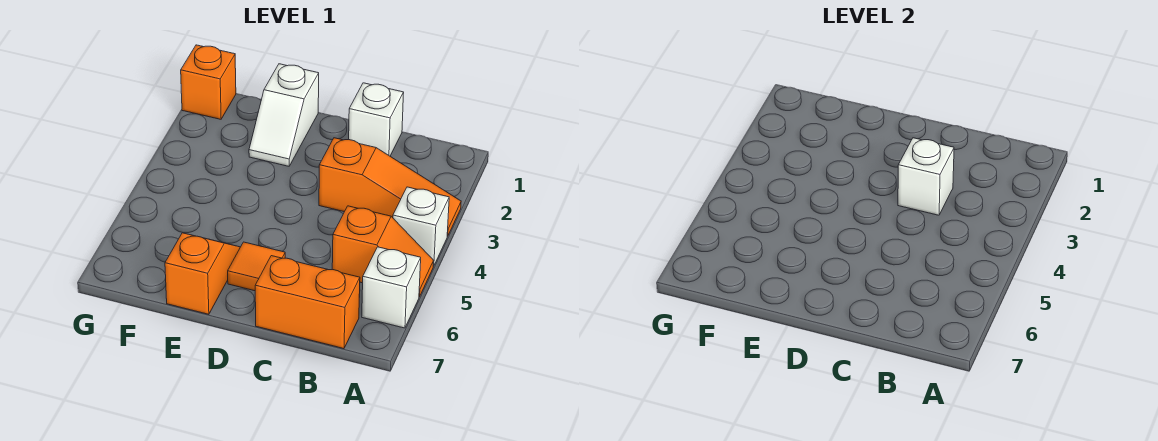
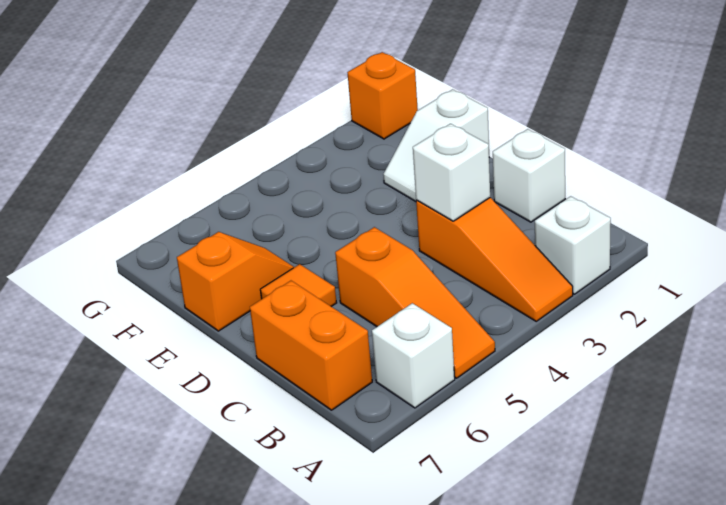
white brick A4 level 1 -> white brick A2 level 1
orange slope A5:B5 level 1 top B -> orange slope A5:C5 level 1 top C

